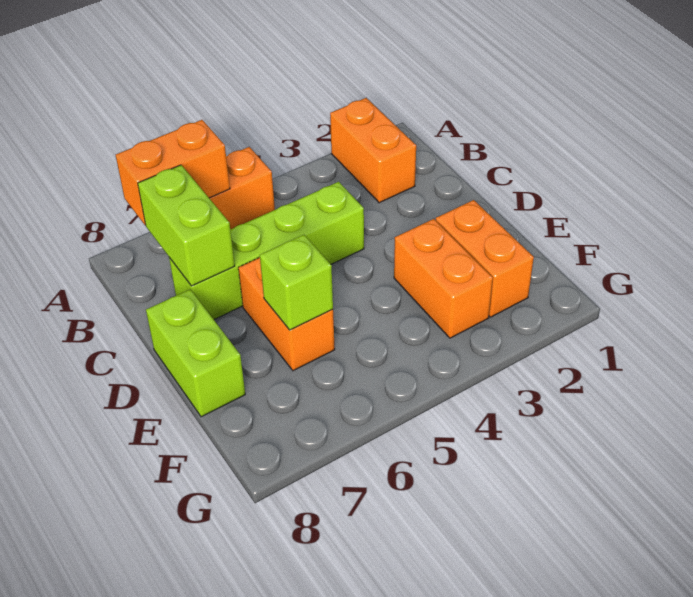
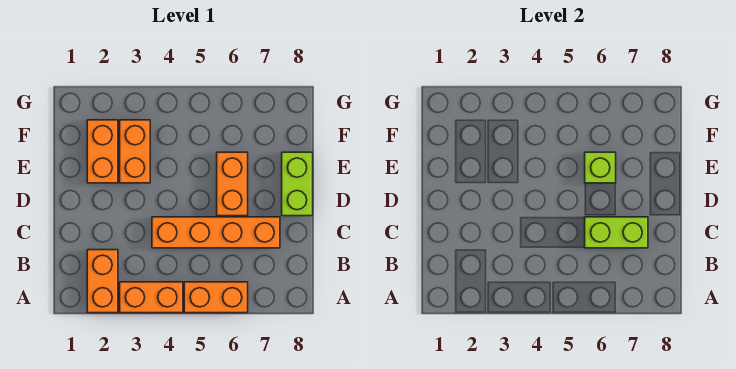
orange brick A6:A7 level 2 -> orange brick A3:A4 level 1
lime brick B7:C7 level 2 -> lime brick C6:C7 level 2
lime brick C4:C7 level 1 -> orange brick C4:C7 level 1

